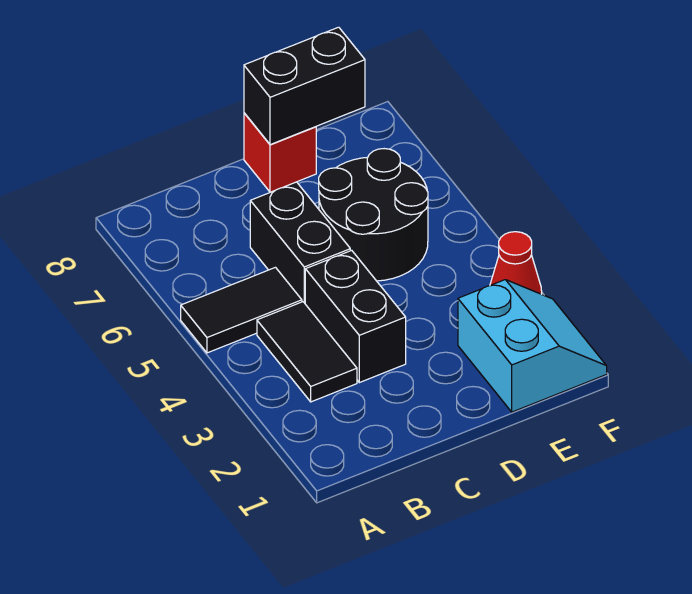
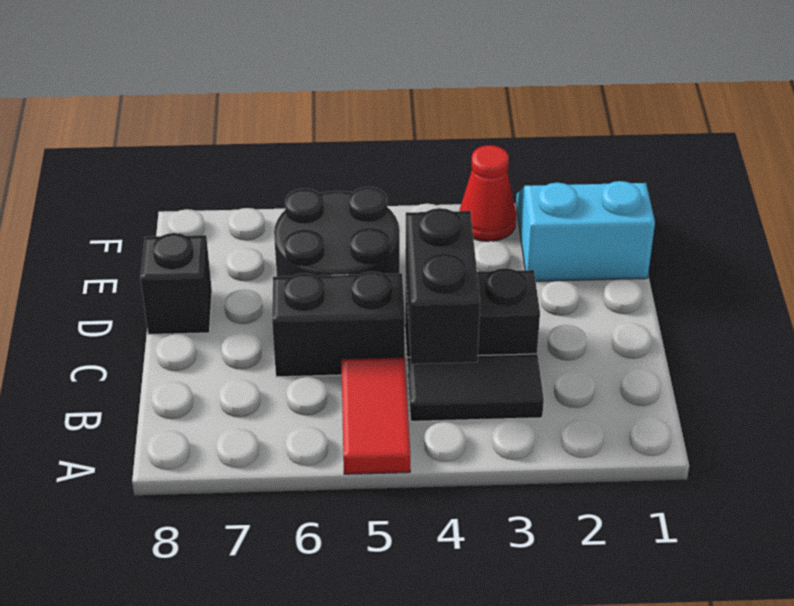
black tile A5:B5 level 1 -> red tile A5:B5 level 1
red brick D8 level 1 -> black brick D8 level 1
black brick D8:E8 level 2 -> black brick B4:C4 level 2

